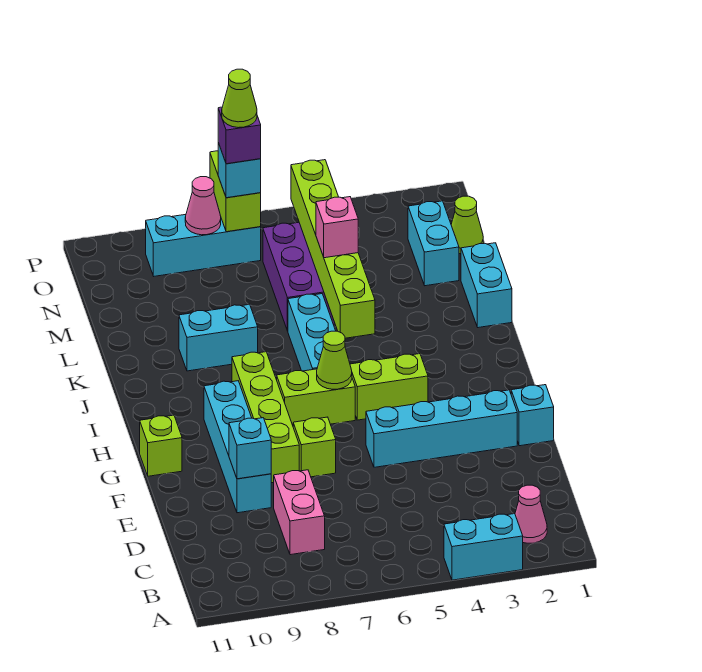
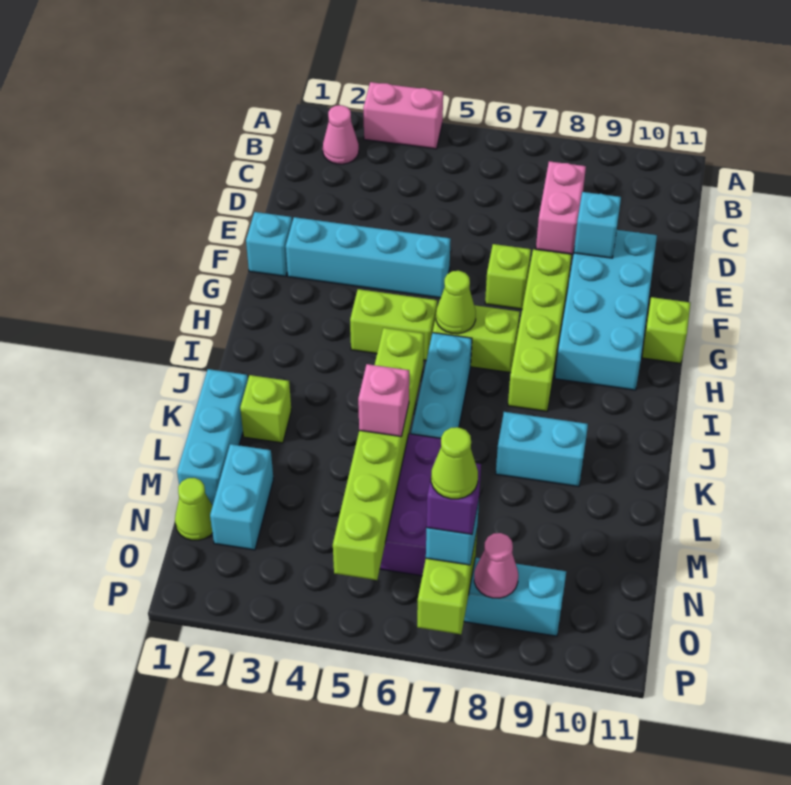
cyan brick A3:A4 level 1 -> pink brick A3:A4 level 1
cyan brick E9:H9 level 1 -> cyan brick E9:H10 level 1
cyan brick K1:L1 level 1 -> cyan brick K1:M1 level 1
none -> lime brick K2 level 1

